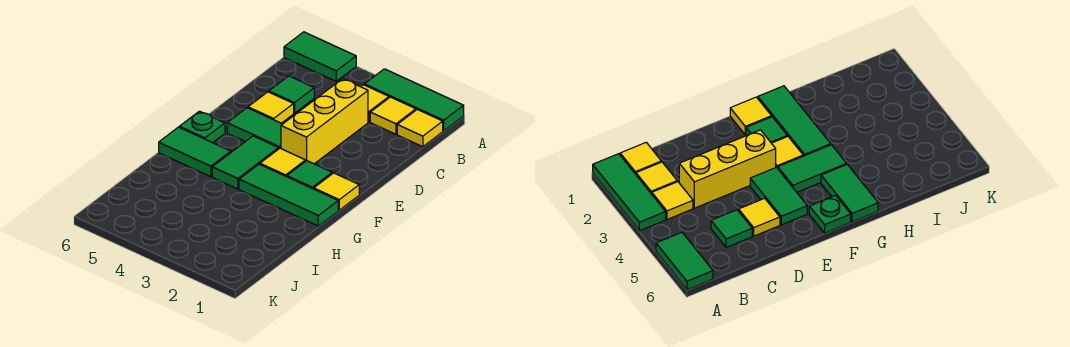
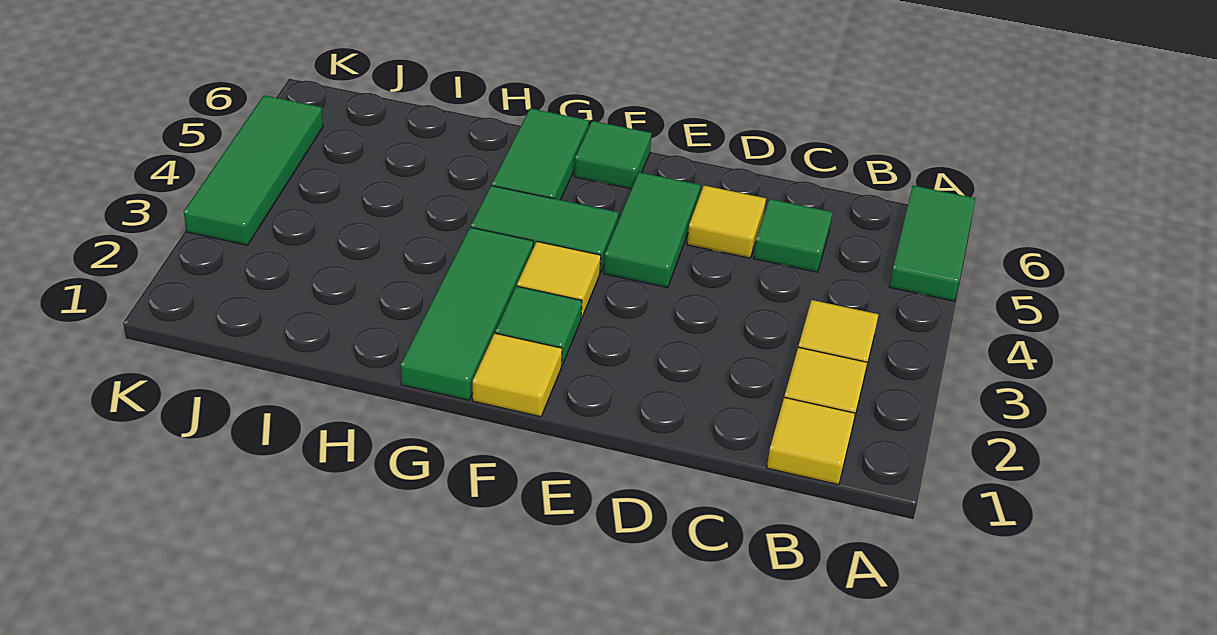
green tile A1:A3 level 1 -> green tile K3:K5 level 1
yellow brick C3:E3 level 1 -> none
green plate F6 level 1 -> green tile F6 level 1

